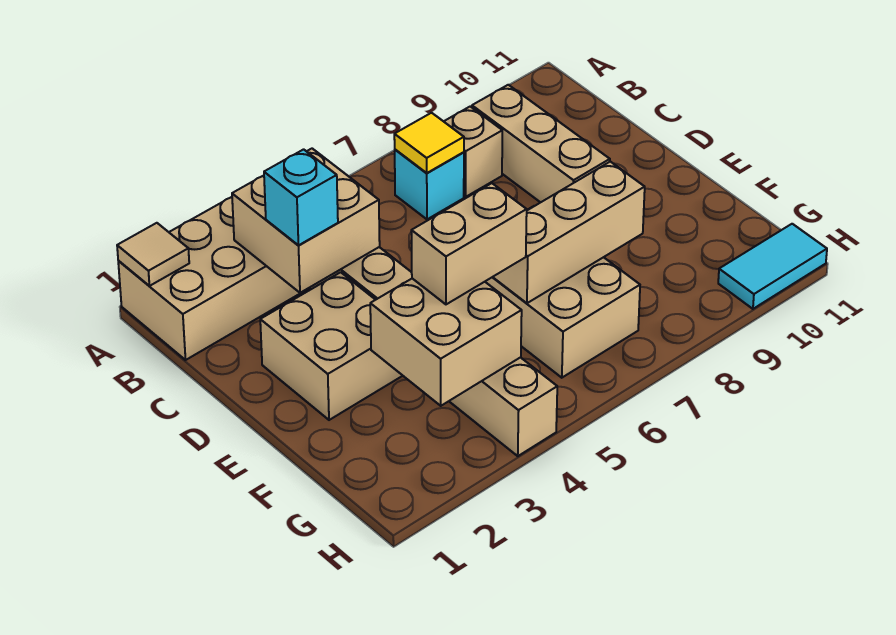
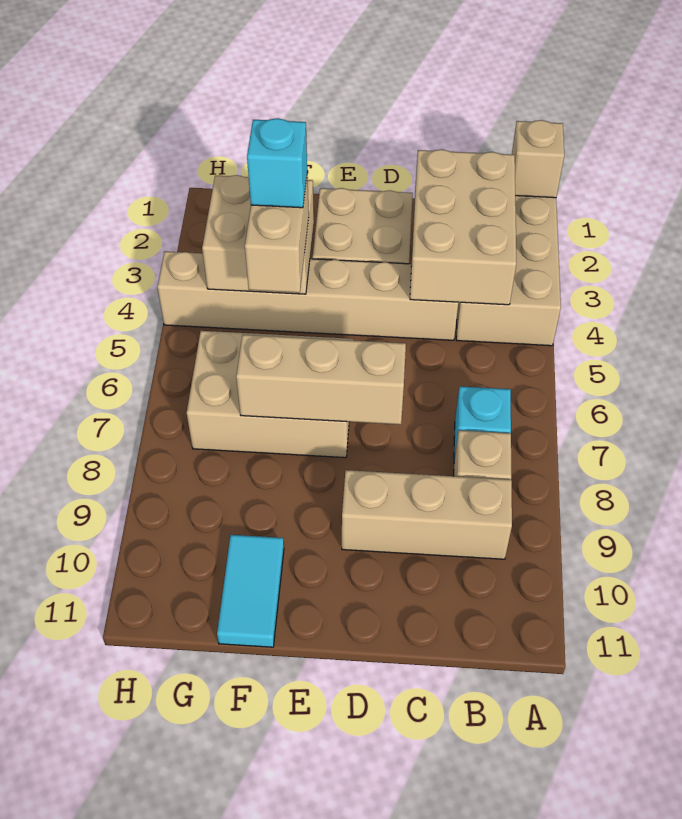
tan tile A1 level 2 -> tan brick A1 level 2
tan brick B3:C4 level 2 -> tan brick B2:C4 level 2
yellow tile B7 level 2 -> none
cyan brick C3 level 3 -> cyan brick F4 level 4
tan brick F6:F8 level 2 -> tan brick D7:F7 level 2
cyan tile H10:H11 level 1 -> cyan tile F10:F11 level 1

